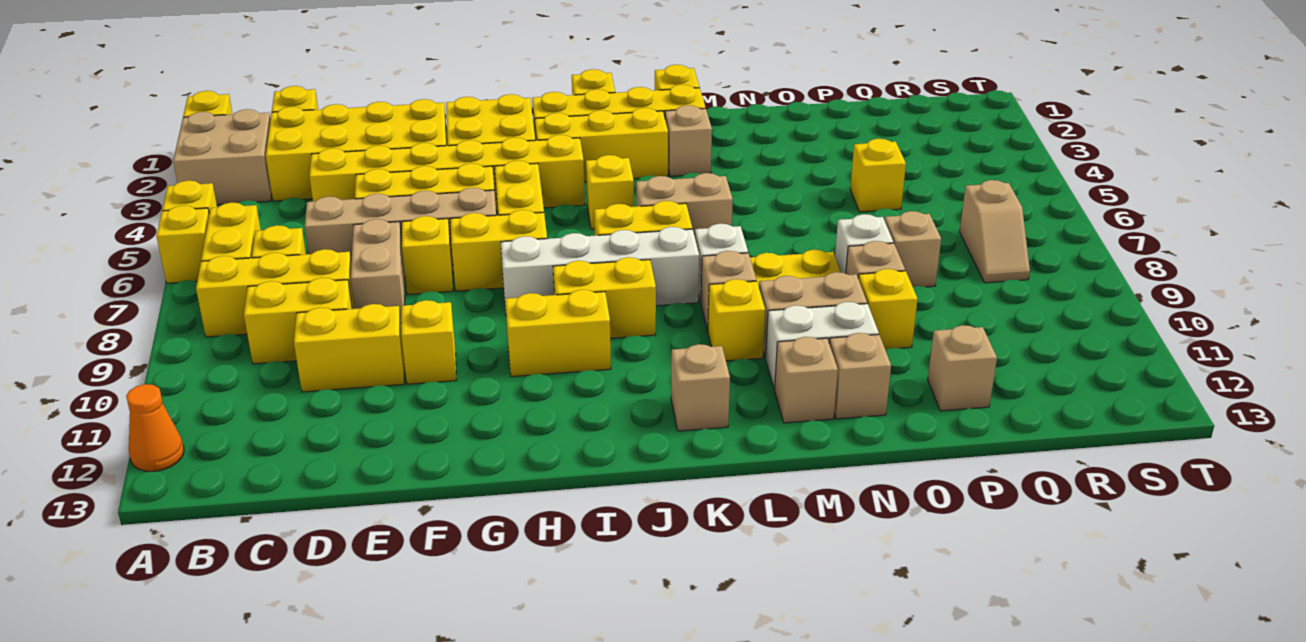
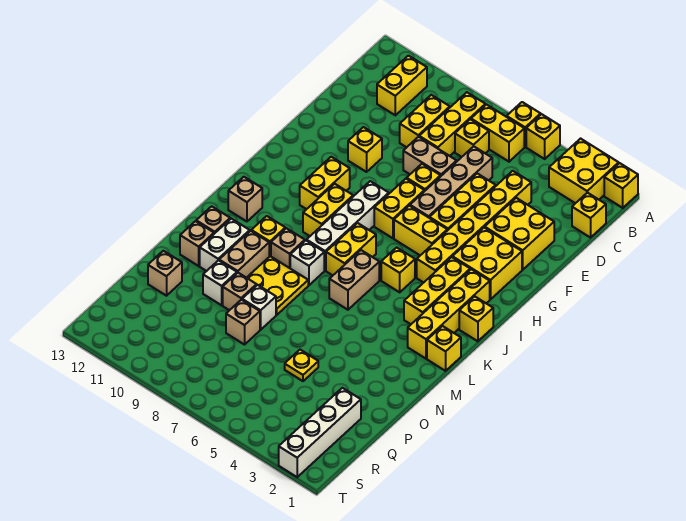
tan brick A2:B3 level 1 -> yellow brick A2:B3 level 1
orange cone A12 level 1 -> none
yellow brick C2:F3 level 1 -> yellow brick E2:F3 level 1
yellow brick D10:E10 level 1 -> yellow brick B11:C11 level 1
tan brick L3 level 1 -> none
yellow brick O10 level 1 -> white brick O10 level 1
yellow brick P5 level 1 -> yellow plate P5 level 1
none -> white brick Q2:T2 level 1
tan slope R7:R8 level 1 top 7 -> none

